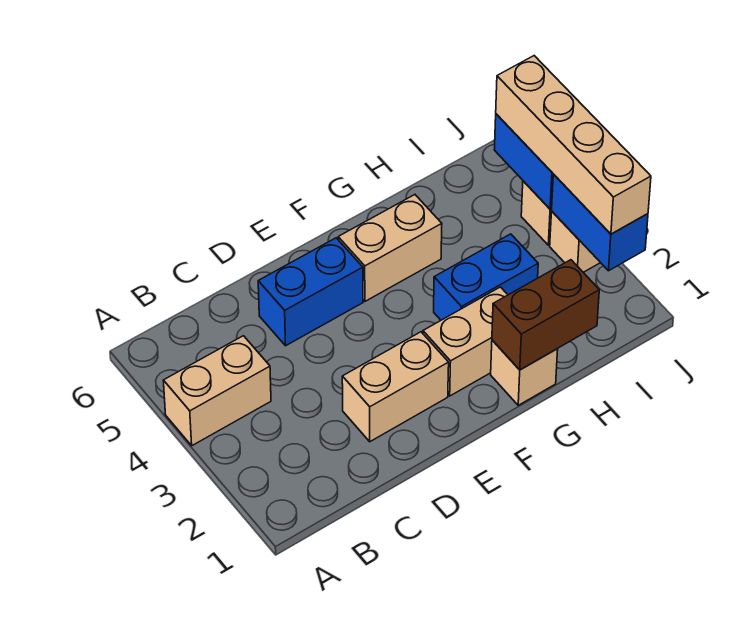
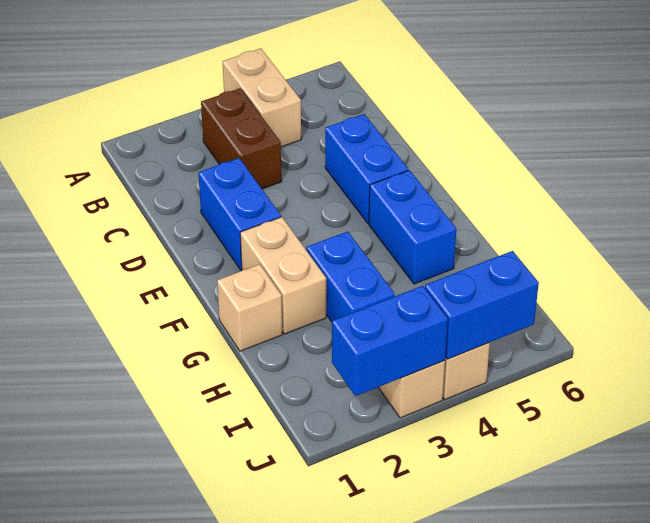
tan brick D2:E2 level 1 -> blue brick D2:E2 level 1
tan brick F5:G5 level 1 -> blue brick F5:G5 level 1
brown brick G1:H1 level 2 -> brown brick B3:C3 level 1
tan brick J2:J5 level 3 -> none

